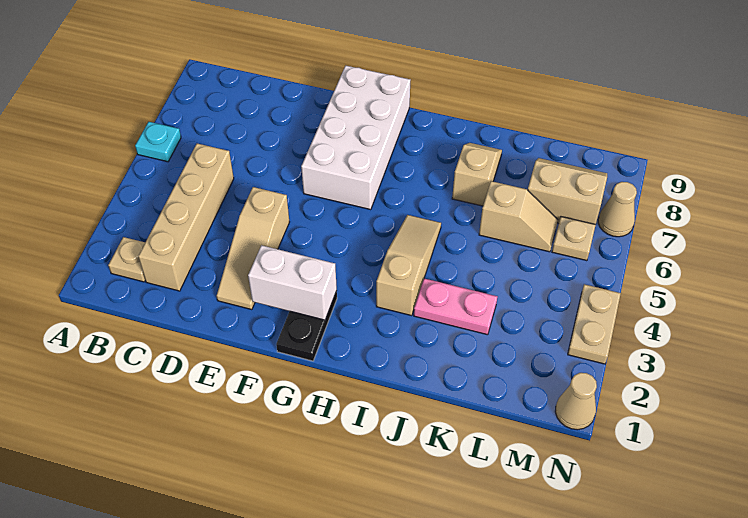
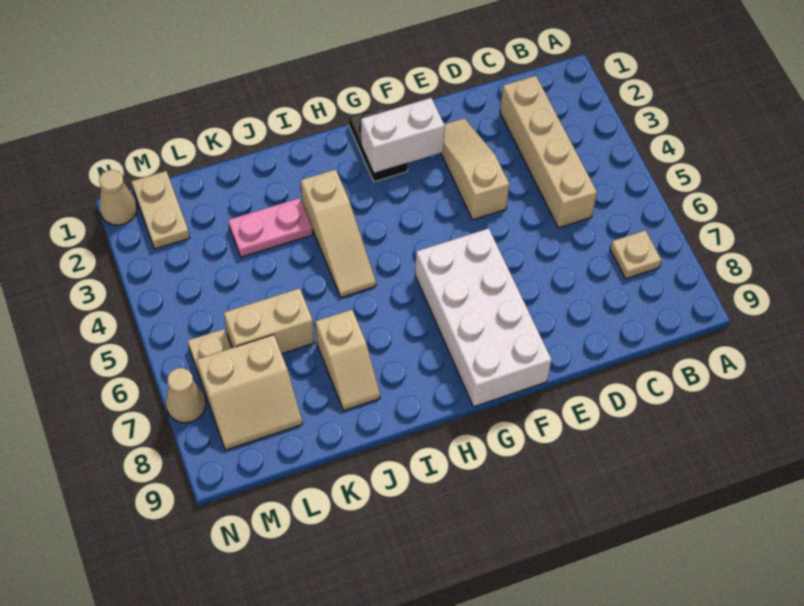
cyan plate A6 level 1 -> none
tan plate B2 level 1 -> tan plate B7 level 1
tan slope K6:L6 level 1 top K -> tan brick K6:L6 level 1
tan plate N3:N4 level 1 -> tan plate M1:M2 level 1

